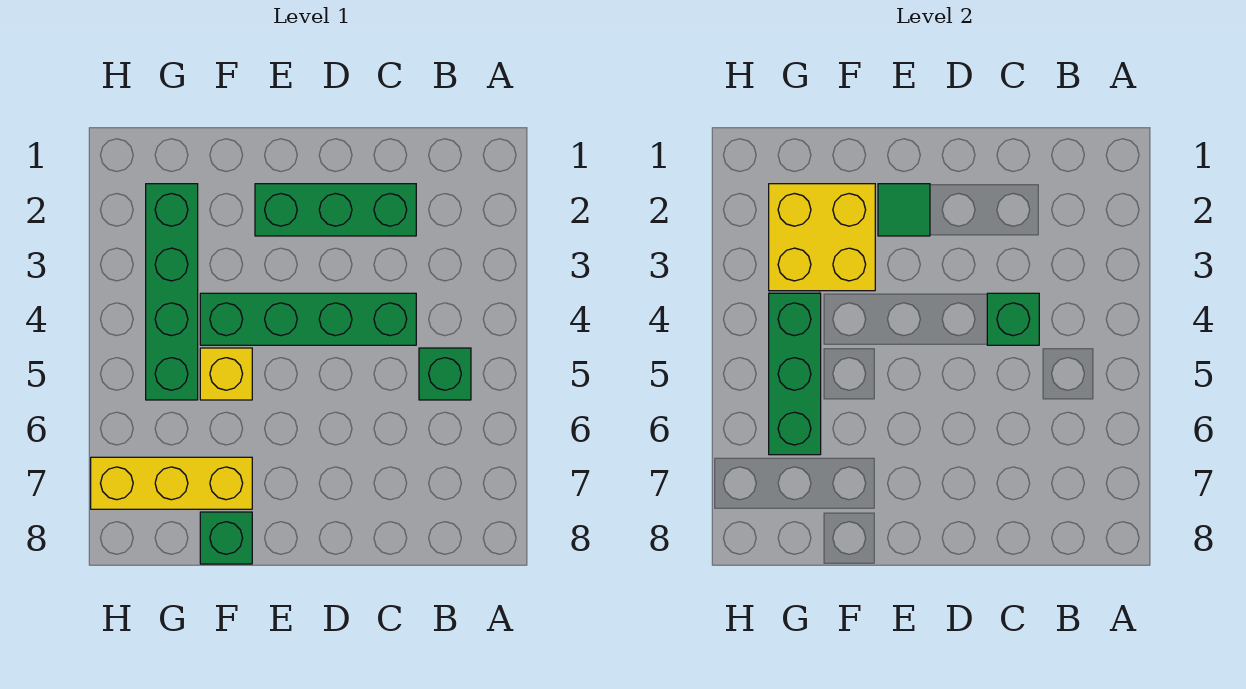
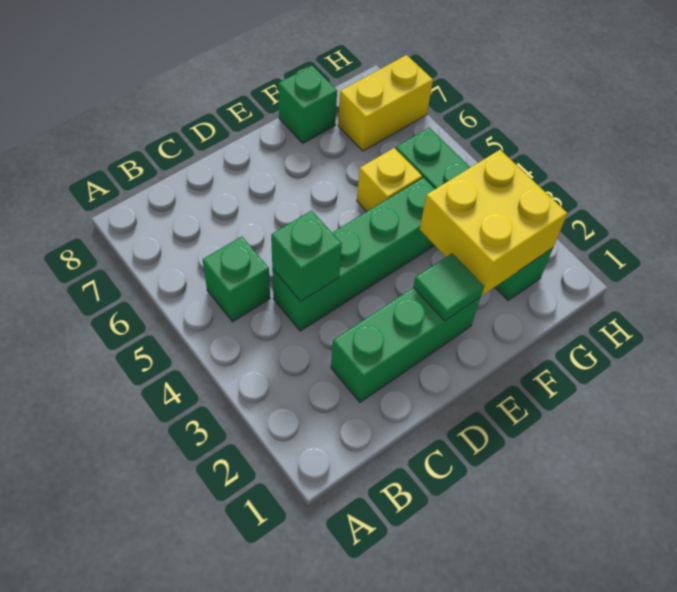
yellow brick F7:H7 level 1 -> yellow brick G7:H7 level 1
green brick G4:G6 level 2 -> none

